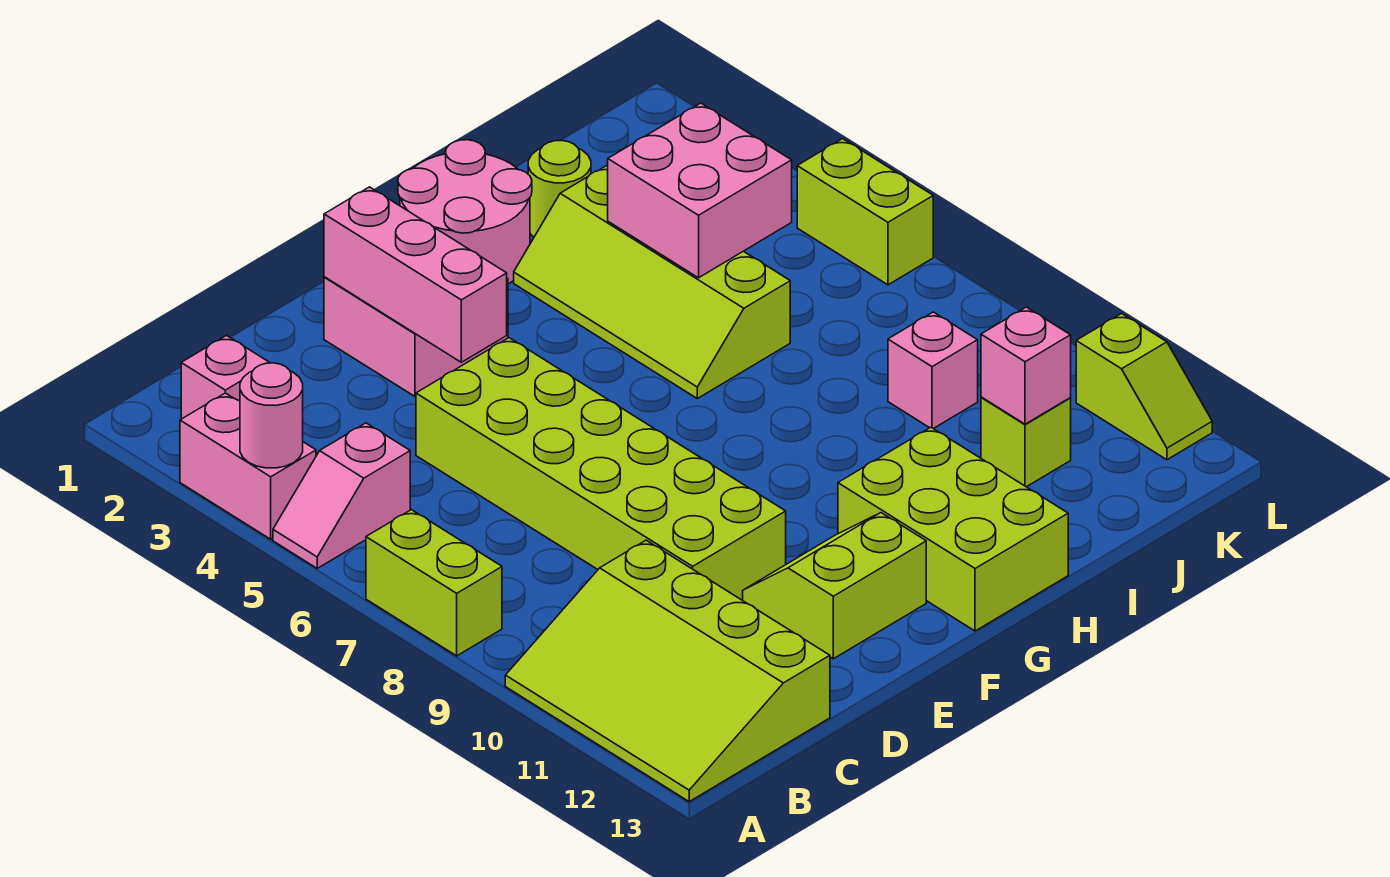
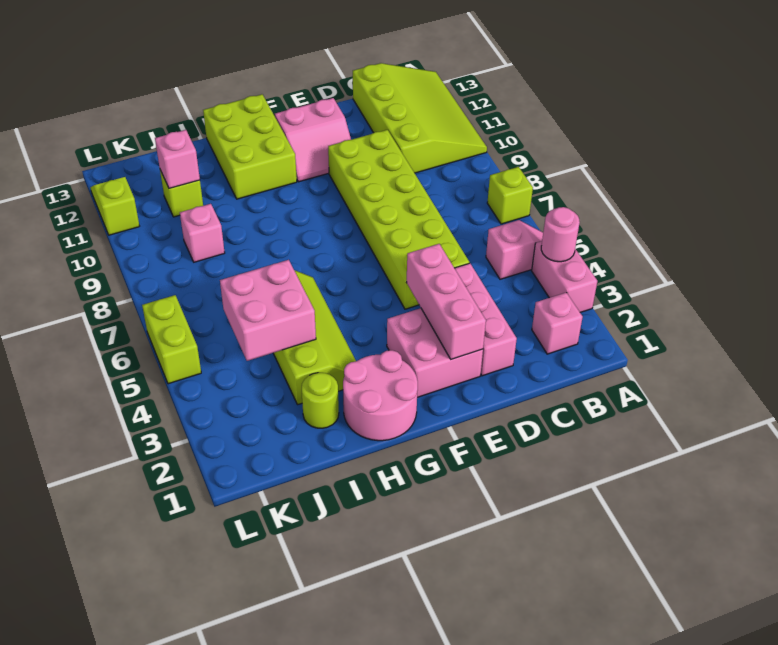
lime brick A7:A8 level 1 -> lime brick A7 level 1
none -> pink brick D2:D4 level 1
lime slope E11:F12 level 1 top 12 -> pink slope E11:F12 level 1 top 12

